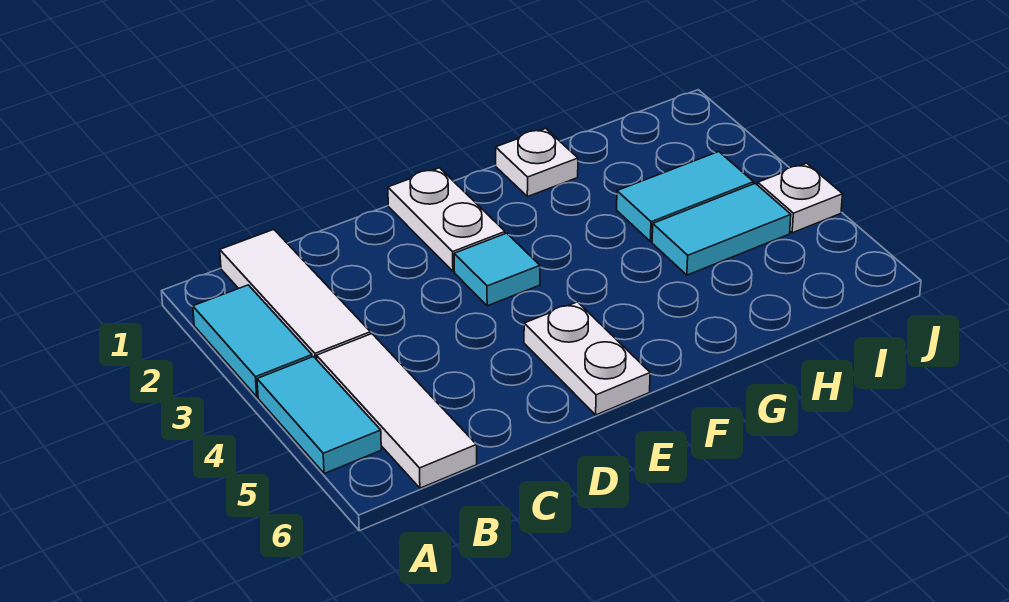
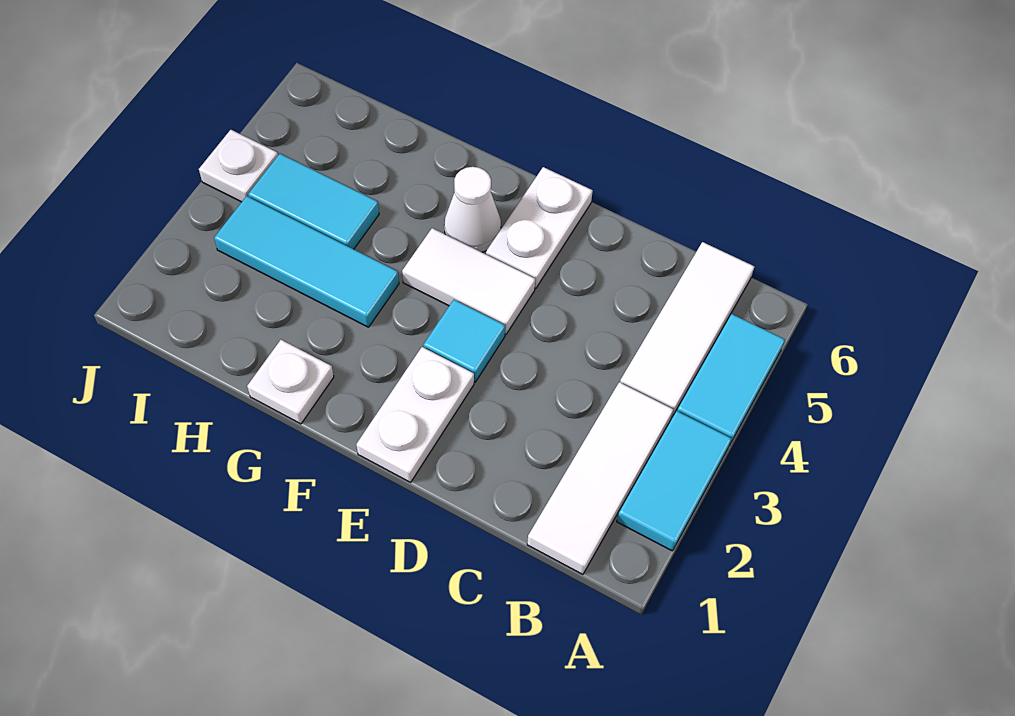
none -> white tile E4:F4 level 1
none -> white cone F5 level 1
cyan tile H3:I3 level 1 -> cyan tile G3:I3 level 1

